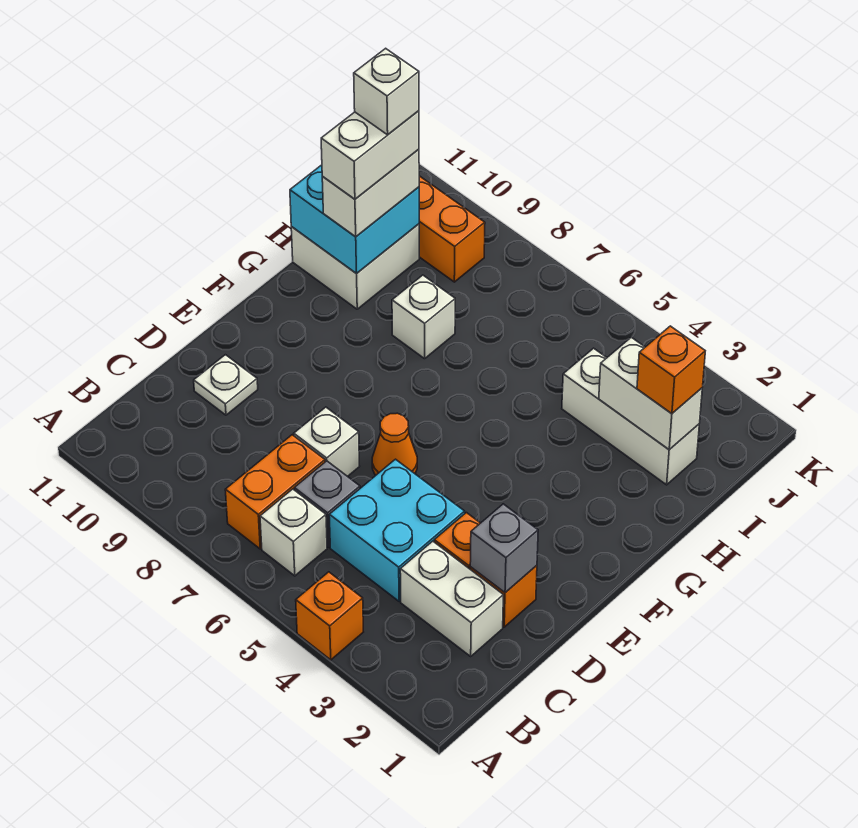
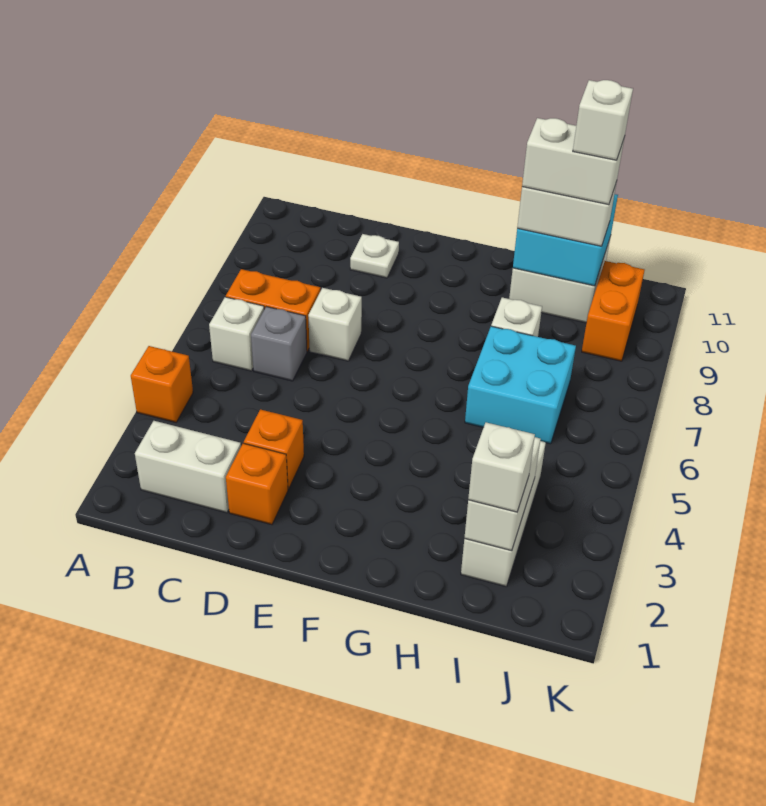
white brick C2:C3 level 1 -> white brick B2:C2 level 1
cyan brick C4:D5 level 1 -> cyan brick H6:I7 level 1
grey brick D2 level 2 -> none
orange cone E6 level 1 -> none
orange brick I2 level 3 -> white brick I2 level 3

